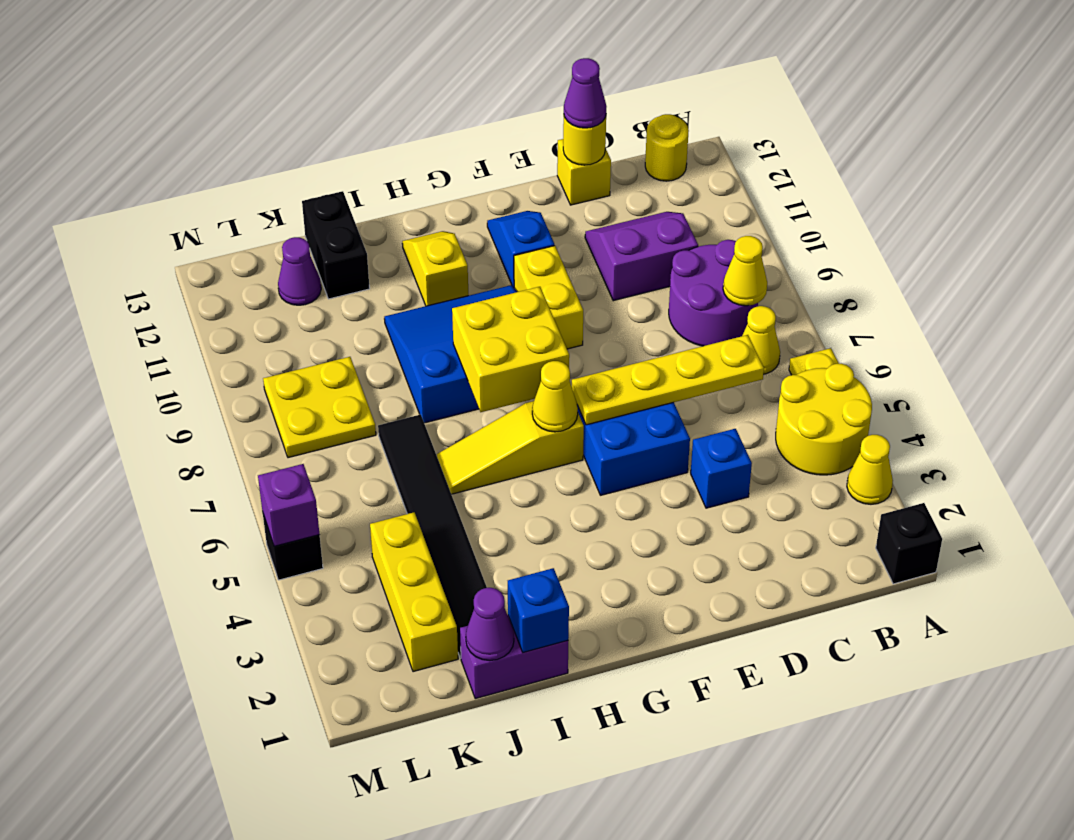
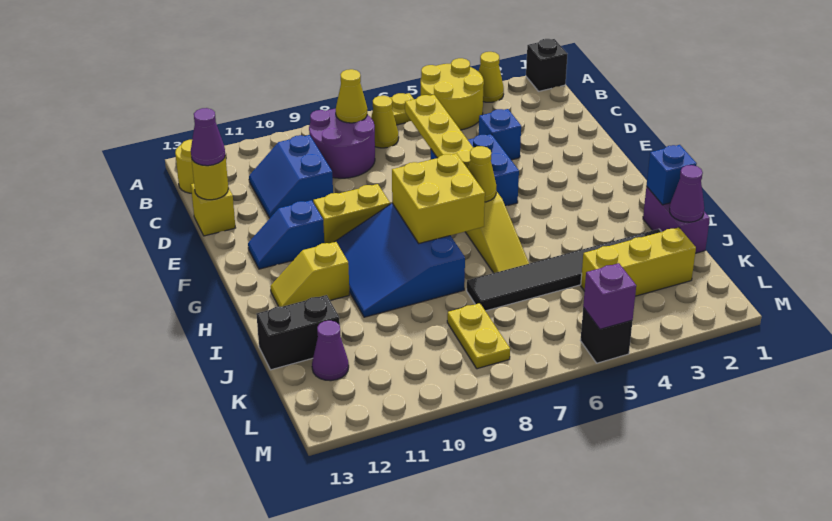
purple slope C10:D11 level 1 top 10 -> blue slope C10:D11 level 1 top 10
yellow plate K8:L9 level 1 -> yellow plate K8:L8 level 1

